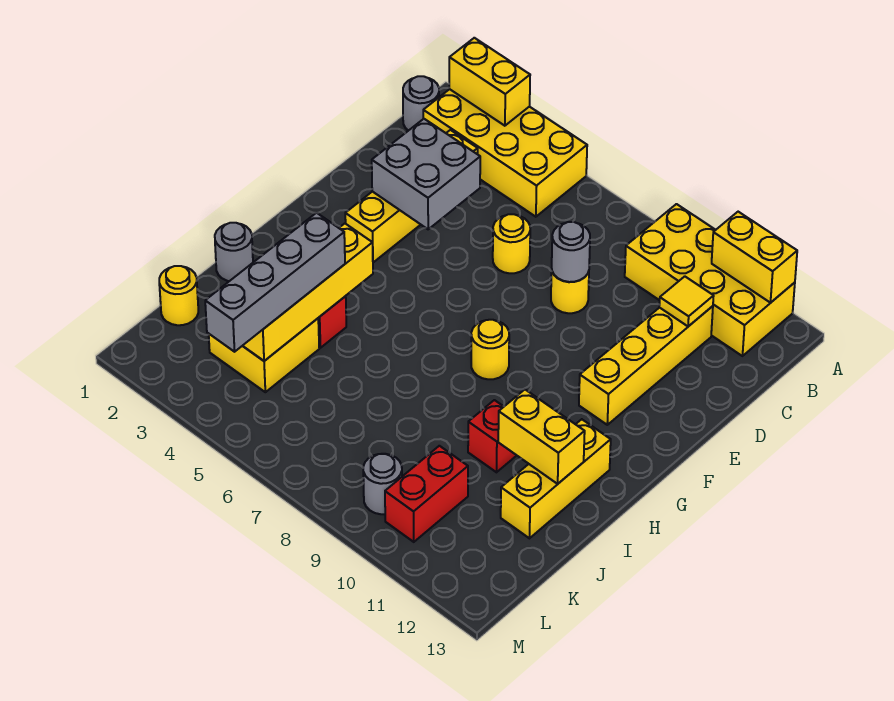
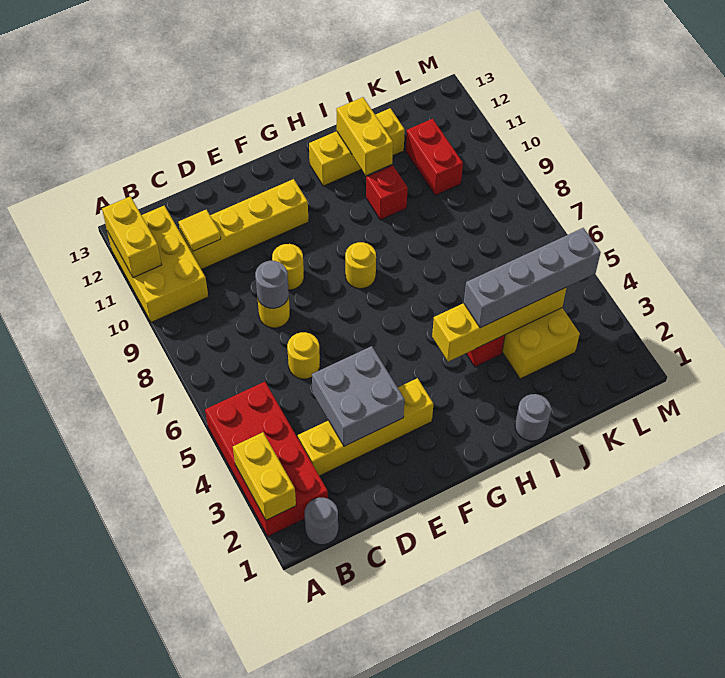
yellow brick A2:B5 level 1 -> red brick A2:B5 level 1
yellow brick A9:B12 level 1 -> yellow brick A10:B12 level 1
yellow round brick K1 level 1 -> yellow round brick E9 level 1
red brick K10:L10 level 1 -> red brick K10:K11 level 1
grey round brick L9 level 1 -> none

